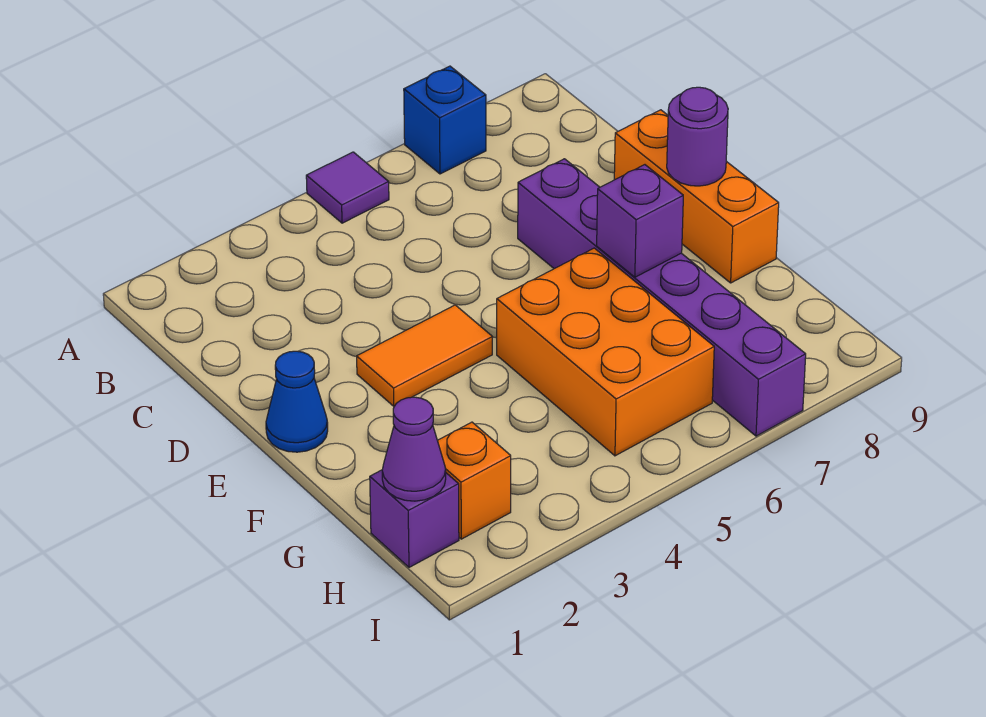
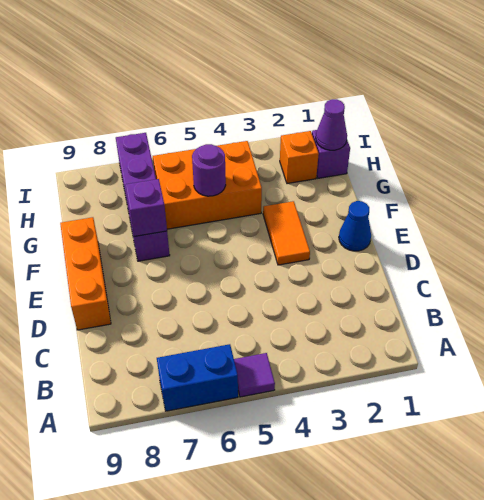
blue brick A7 level 1 -> blue brick A6:A7 level 1
purple brick D7:I7 level 1 -> purple brick F7:I7 level 1
orange tile E3:E4 level 1 -> orange tile E3:F3 level 1
purple round brick E9 level 2 -> purple round brick G5 level 2
orange brick F5:H6 level 1 -> orange brick G4:H6 level 1

